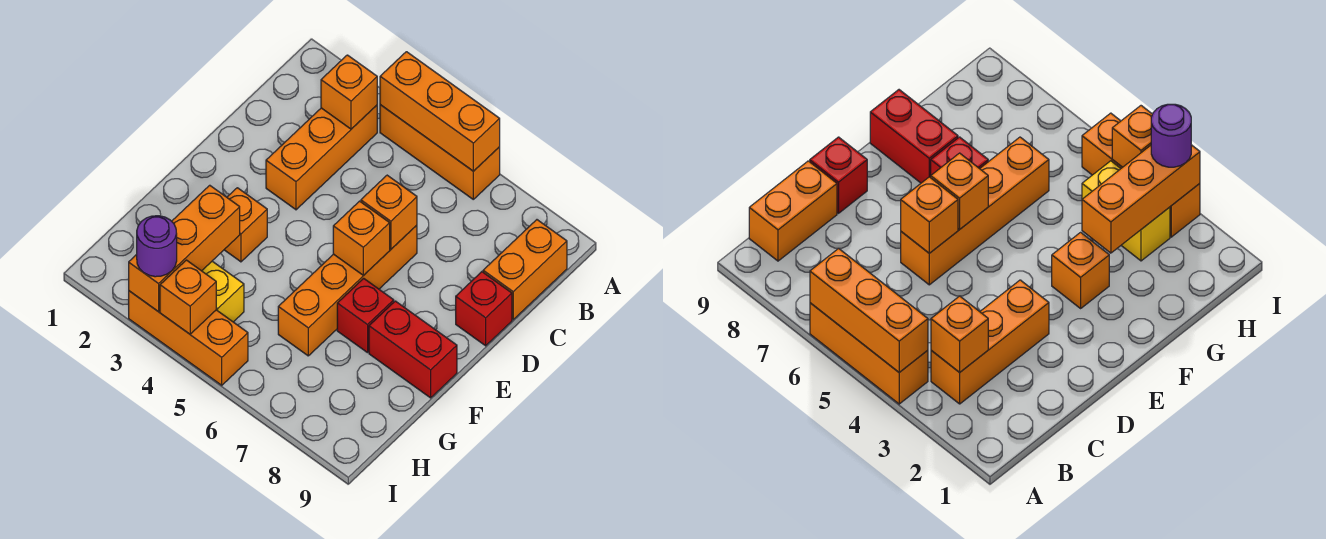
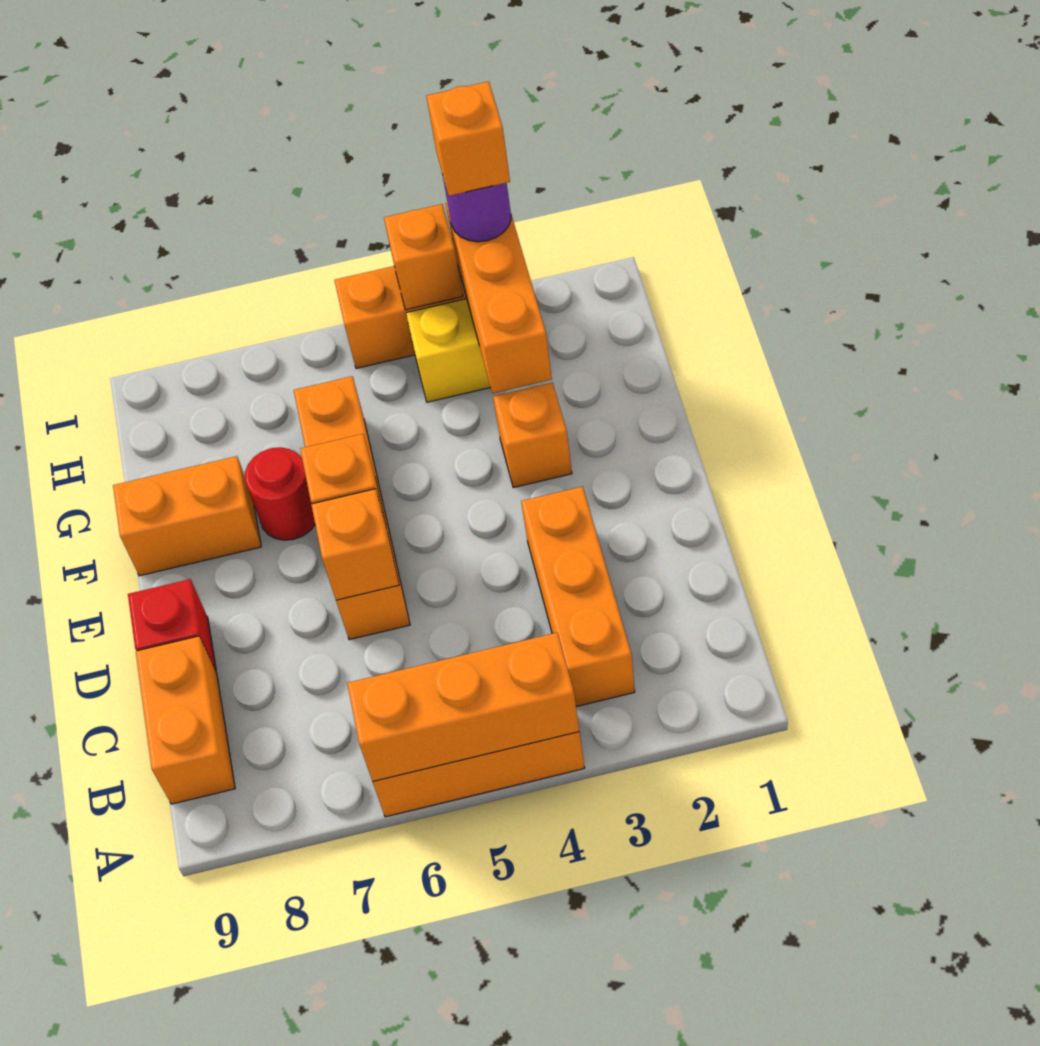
orange brick B3 level 2 -> orange brick I3 level 4
red brick F7 level 1 -> red round brick F7 level 1
red brick F8:F9 level 1 -> orange brick F8:F9 level 1

